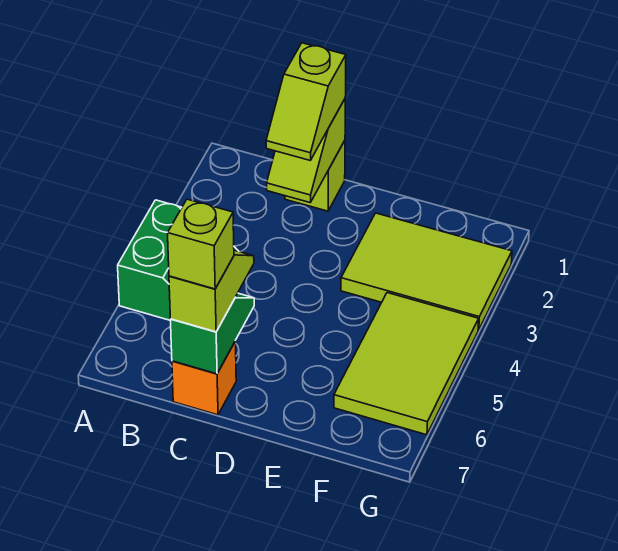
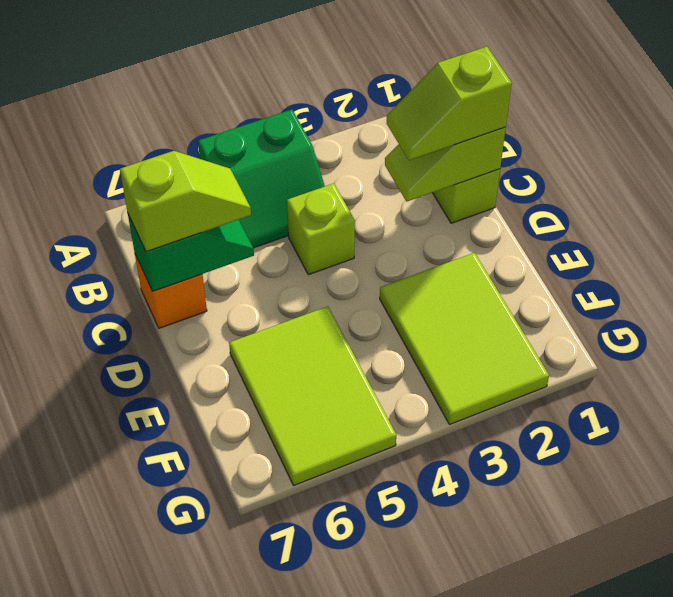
lime brick C7 level 4 -> lime brick C4 level 1
lime tile F4:G6 level 1 -> lime tile E5:G6 level 1

